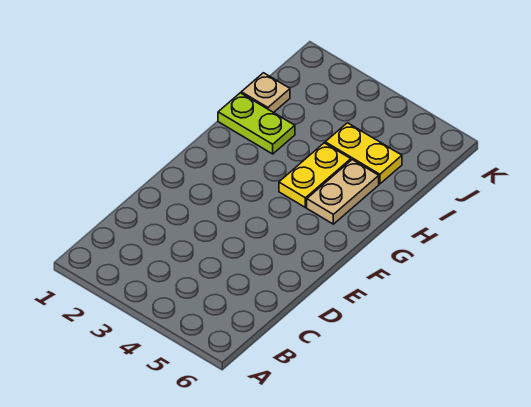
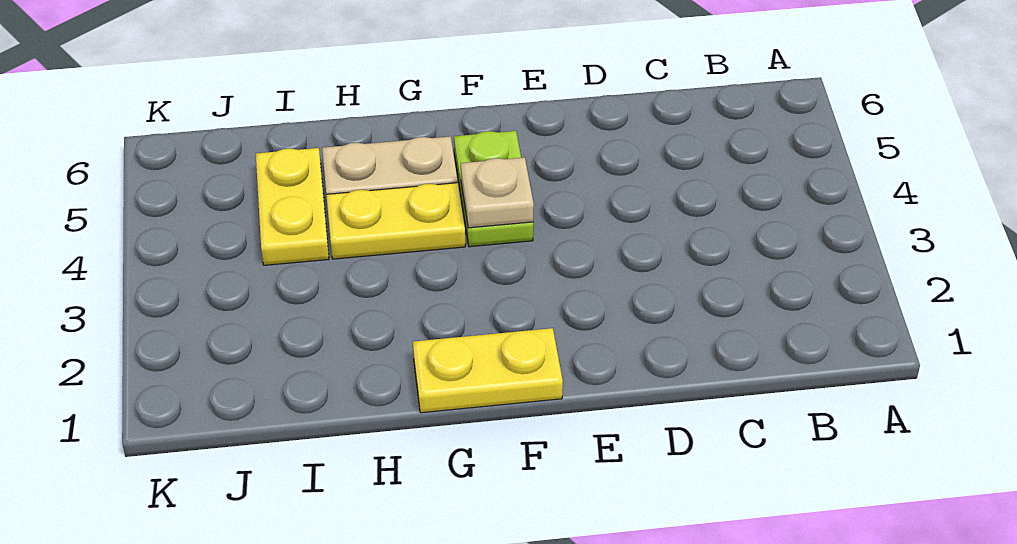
none -> yellow plate F1:G1 level 1
lime plate H1:H2 level 1 -> lime plate F4:F5 level 1
tan plate I1 level 1 -> tan plate F4 level 2

